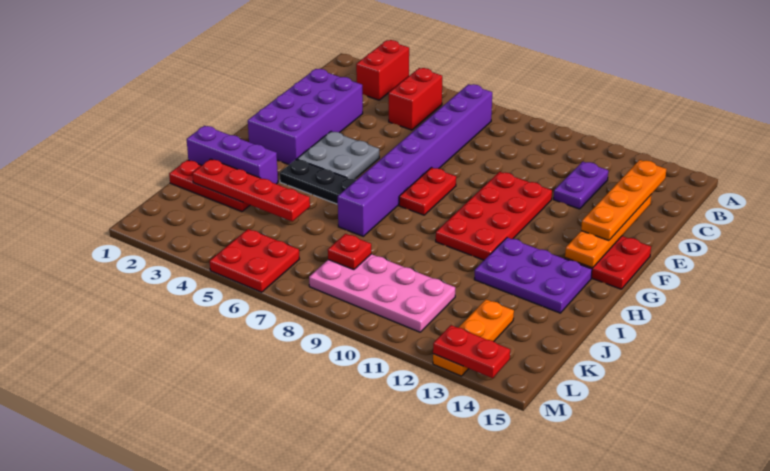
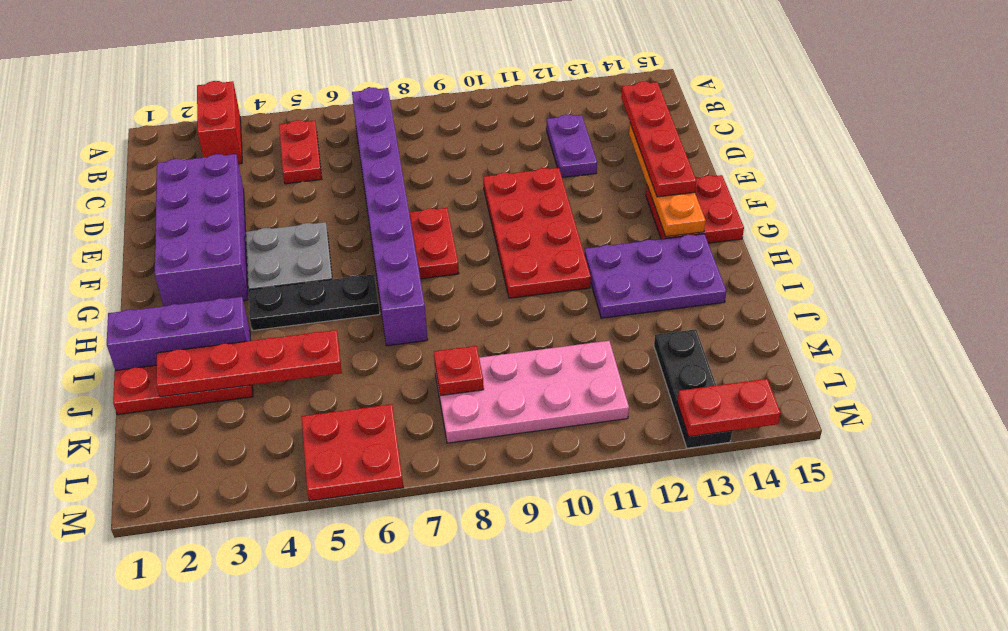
red brick B5:C5 level 1 -> red plate B5:C5 level 1
orange plate C14:F14 level 3 -> red plate C14:F14 level 3
orange plate K13:M13 level 1 -> black plate K13:M13 level 1

